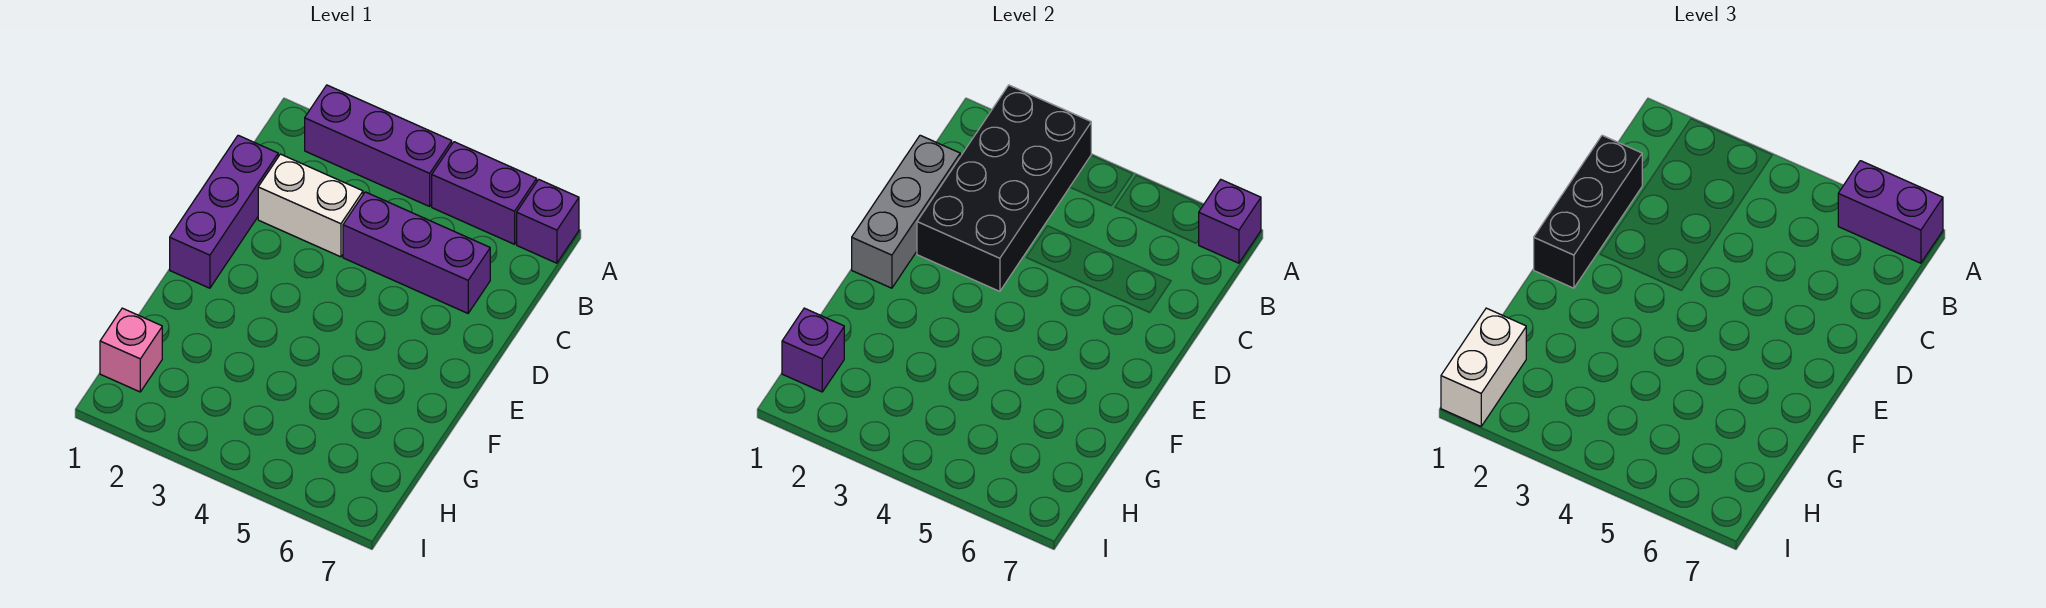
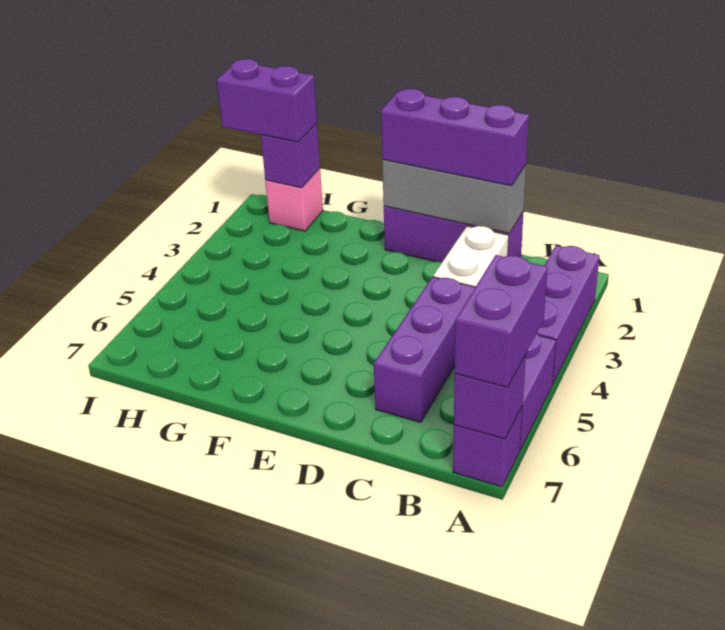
black brick A2:D3 level 2 -> none
black brick C1:E1 level 3 -> purple brick C1:E1 level 3
white brick H1:I1 level 3 -> purple brick H1:I1 level 3

